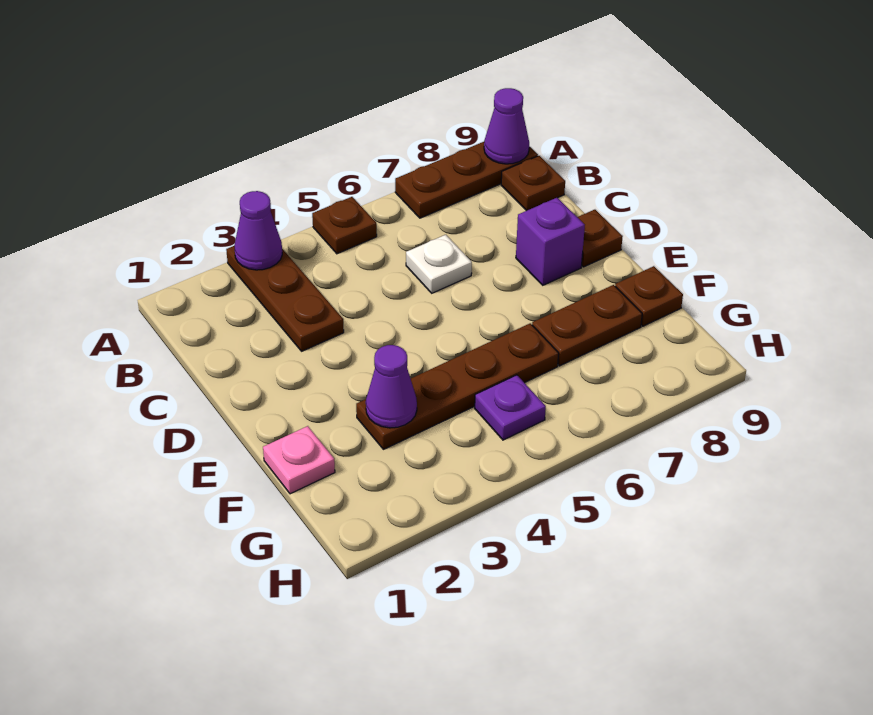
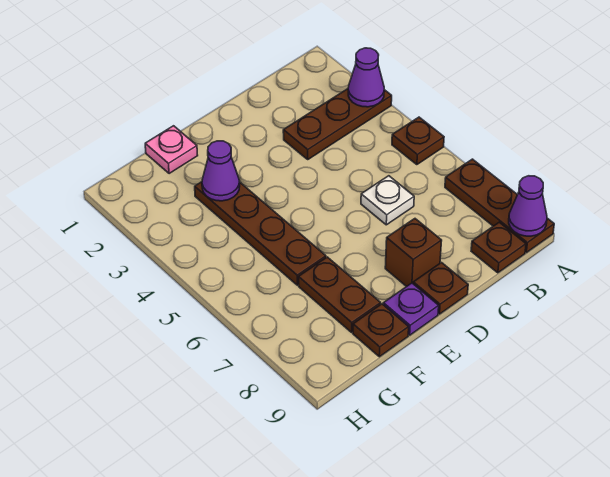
purple brick D8 level 1 -> brown brick D8 level 1
purple plate G5 level 1 -> purple plate E9 level 1

